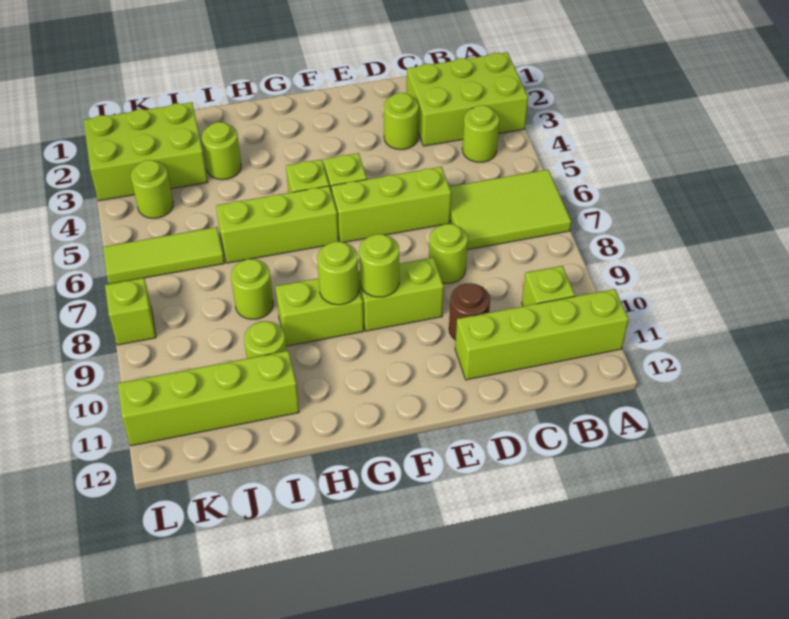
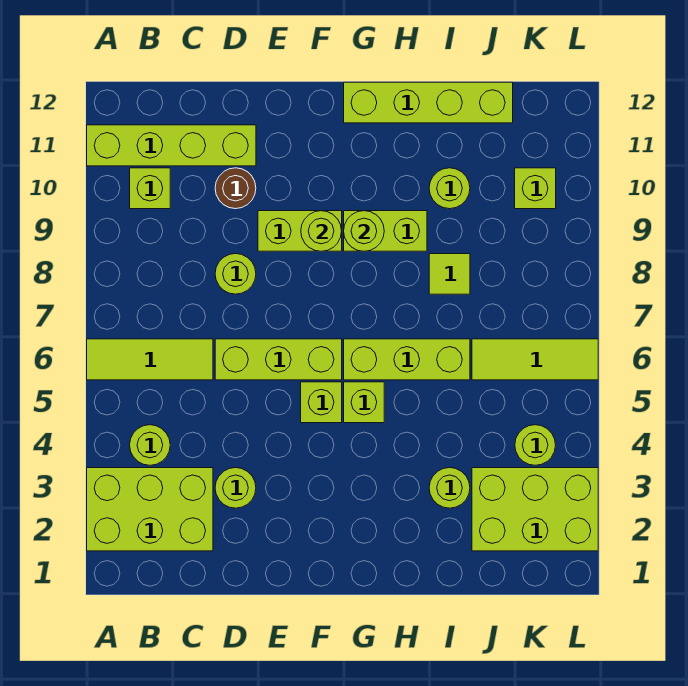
lime tile A6:C7 level 1 -> lime tile A6:C6 level 1
lime round brick I8 level 1 -> lime tile I8 level 1
lime brick I11:L11 level 1 -> lime brick G12:J12 level 1
lime brick L8 level 1 -> lime brick K10 level 1

